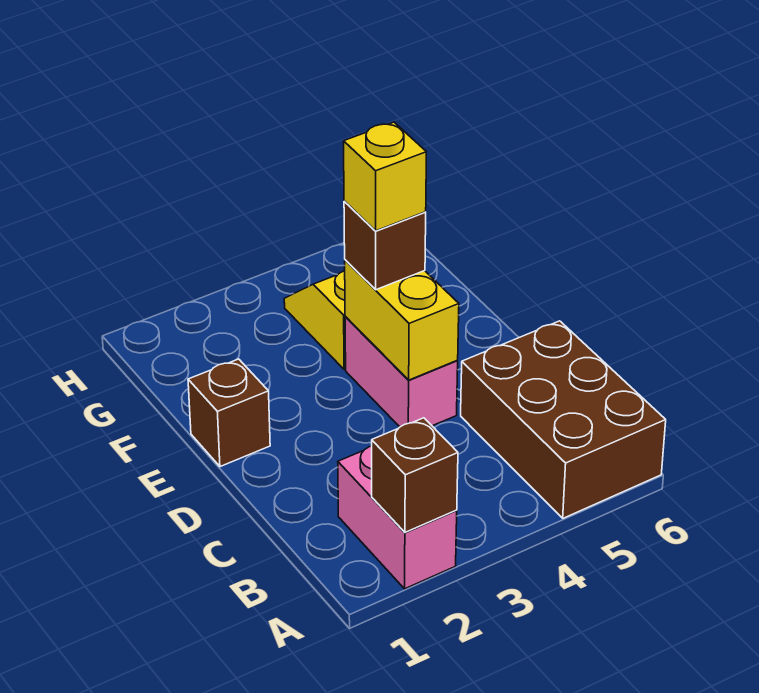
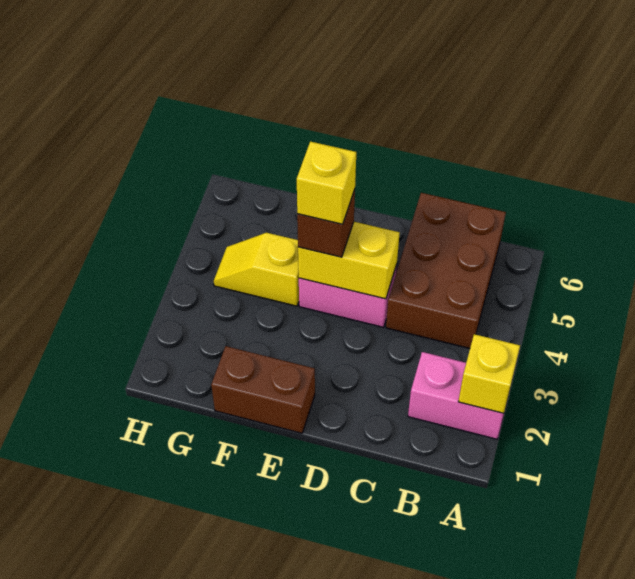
brown brick A2 level 2 -> yellow brick A2 level 2
brown brick A5:C6 level 1 -> brown brick B4:C6 level 1
brown brick E1 level 1 -> brown brick E1:F1 level 1

